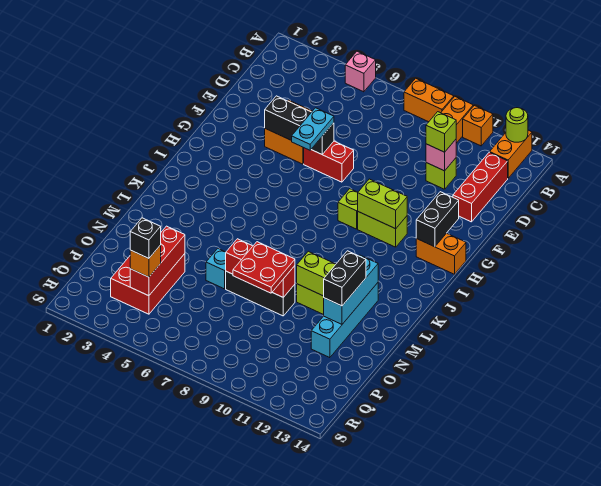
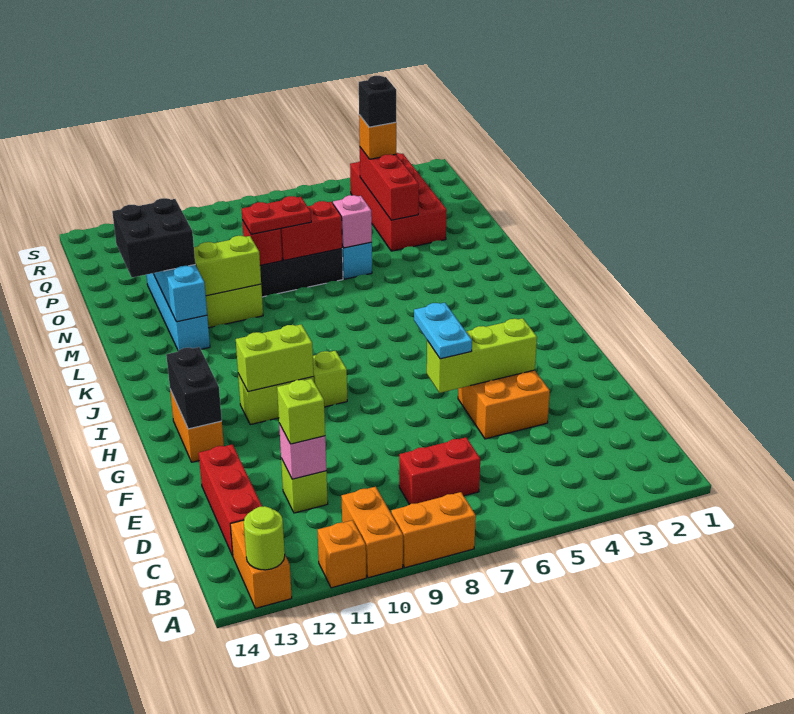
pink brick A5 level 1 -> pink brick N6 level 2
black brick F4:F6 level 2 -> lime brick F4:F6 level 2
red brick F6:F7 level 1 -> red brick C7:C8 level 1
orange brick H13:H14 level 1 -> orange brick G13:H13 level 1
black brick M12:N12 level 3 -> black brick M12:N13 level 3
red plate N8:O9 level 3 -> red plate N8:N9 level 3
red brick O3:Q4 level 1 -> red brick O3:R4 level 1

